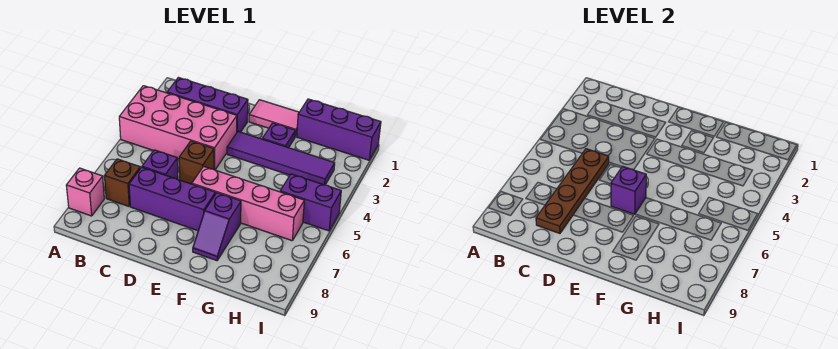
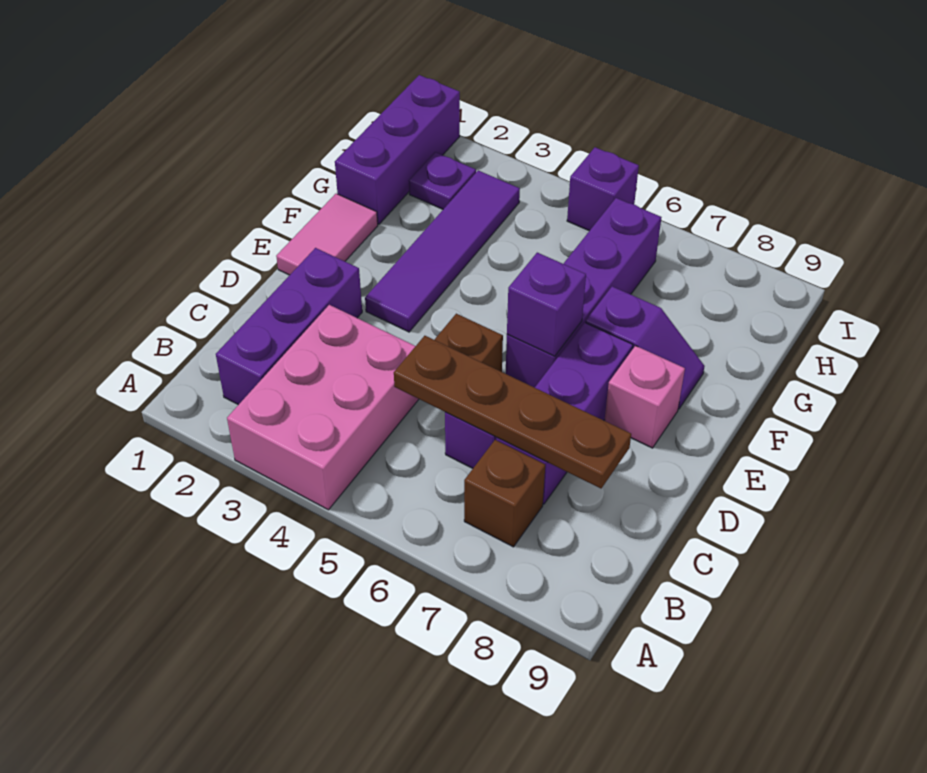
pink brick A3:D4 level 1 -> pink brick A3:C4 level 1
pink brick A8 level 1 -> pink brick E8 level 1
pink brick E6:H6 level 1 -> purple brick E6:H6 level 1
purple plate F2 level 1 -> purple plate H2 level 1
purple brick H5:I5 level 1 -> purple brick I5 level 1

